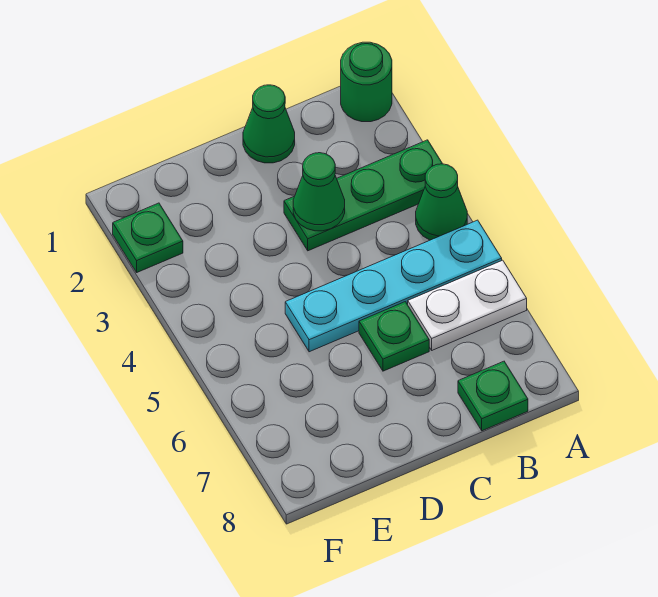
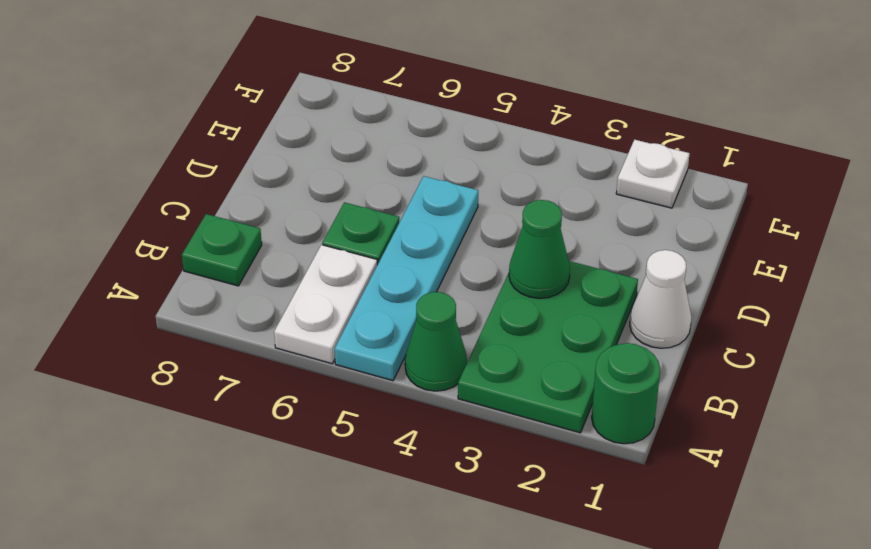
green plate A3:C3 level 1 -> green plate A2:C3 level 1
green cone C1 level 1 -> white cone C1 level 1
green plate F2 level 1 -> white plate F2 level 1

